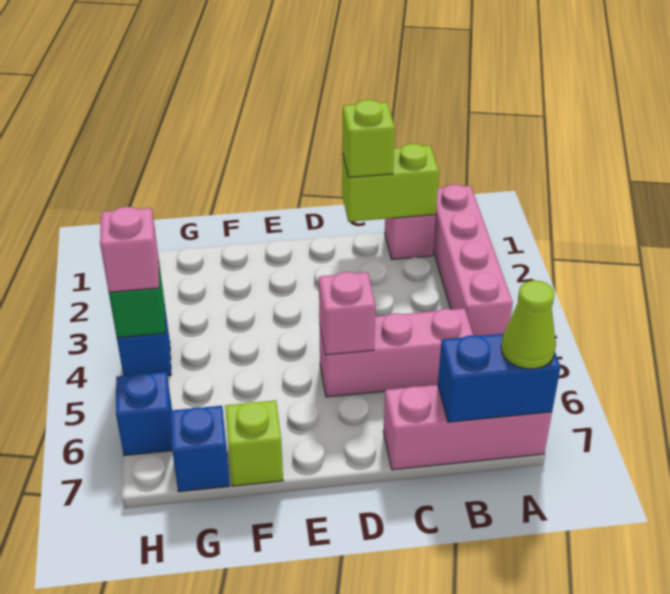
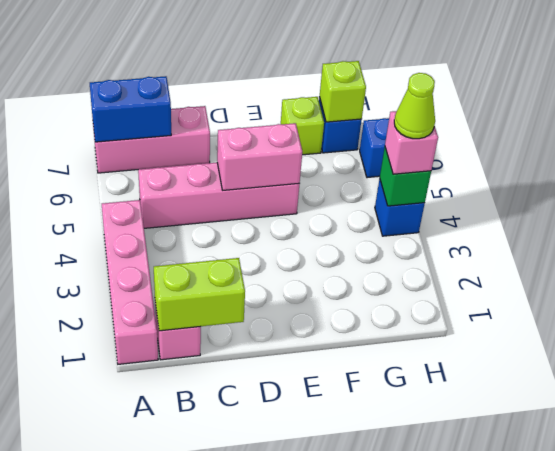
lime cone A7 level 3 -> lime cone H4 level 4
pink brick B5:D5 level 1 -> pink brick B5:E5 level 1
lime brick C1 level 3 -> lime brick G7 level 2
pink brick D5 level 2 -> pink brick D5:E5 level 2

